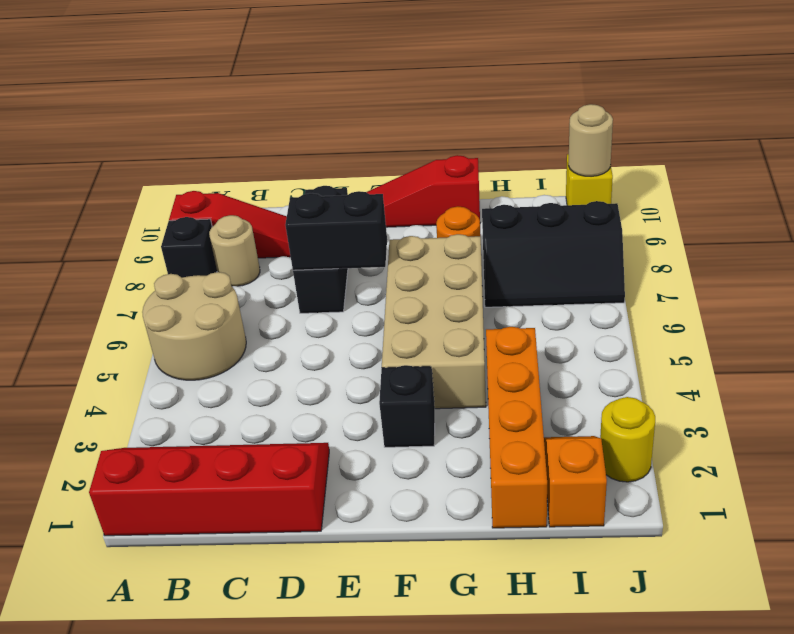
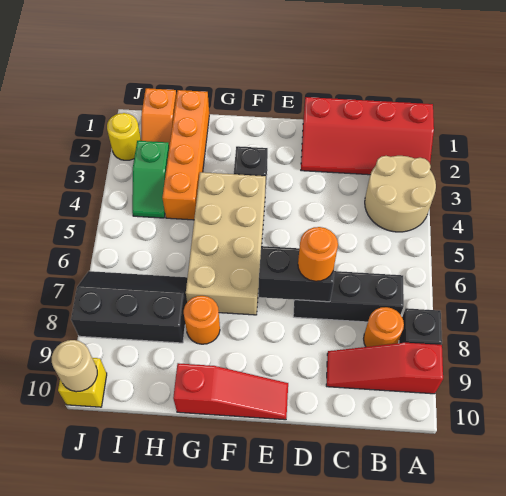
tan round brick A5:B6 level 1 -> tan round brick A3:B4 level 1
tan round brick B8 level 1 -> orange round brick B8 level 1
black brick D7:D9 level 1 -> black brick B7:D7 level 1
none -> orange round brick D7 level 3
none -> green slope I3:I4 level 1 top 3

